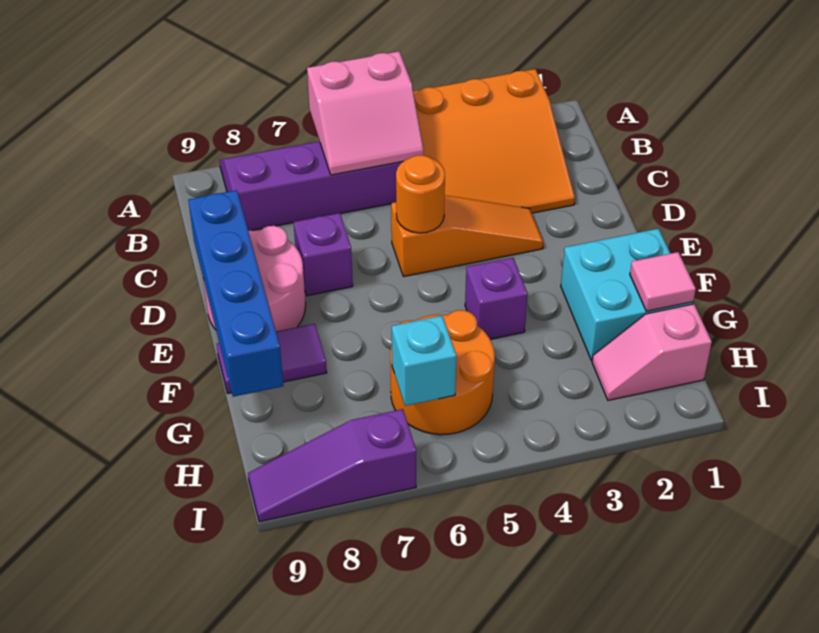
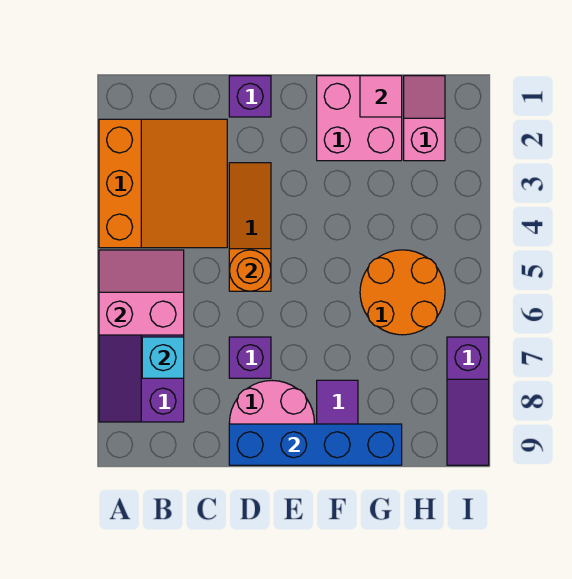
pink slope A5:B6 level 2 top A -> pink slope A5:B6 level 2 top 6
cyan brick F1:G2 level 1 -> pink brick F1:G2 level 1
purple brick F4 level 1 -> purple brick D1 level 1
pink slope H1:H2 level 1 top 1 -> pink slope H1:H2 level 1 top 2
cyan brick H6 level 2 -> cyan brick B7 level 2

